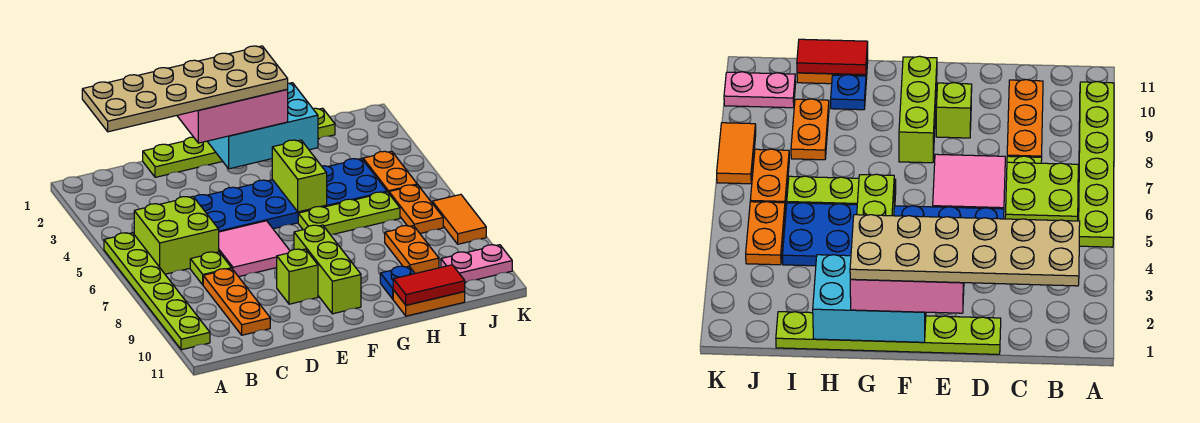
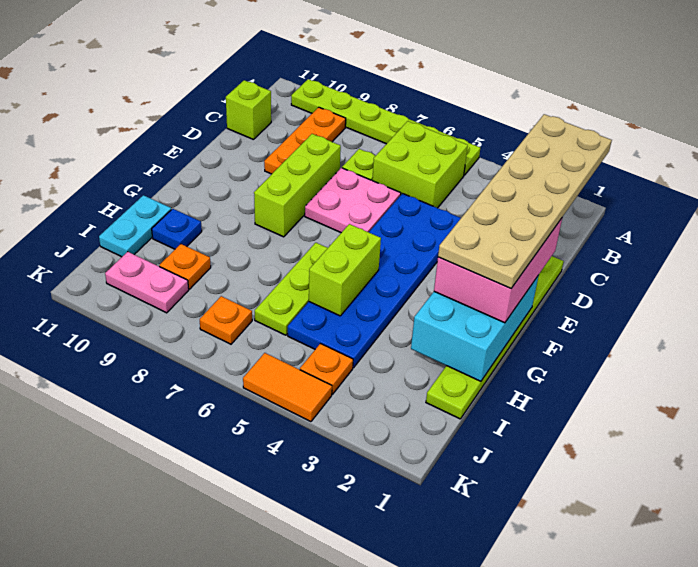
orange plate C8:C10 level 1 -> orange plate B9:D9 level 1
pink tile D6:E7 level 1 -> pink plate D6:E7 level 1
lime brick E9 level 1 -> lime brick C11 level 1
lime brick F8:F10 level 1 -> lime brick D8:F8 level 1
lime brick G4:G5 level 2 -> lime brick G5:H5 level 2
orange plate H11:I11 level 1 -> cyan plate H11:I11 level 1
red tile H11:I11 level 2 -> none
orange plate I8:I9 level 1 -> orange plate I9 level 1
orange plate J4:J5 level 1 -> orange plate J4 level 1
orange plate J6:J7 level 1 -> orange plate J7 level 1
pink plate J10:K10 level 1 -> pink plate J9:J10 level 1
orange tile K7:K8 level 1 -> orange tile K4:K5 level 1

